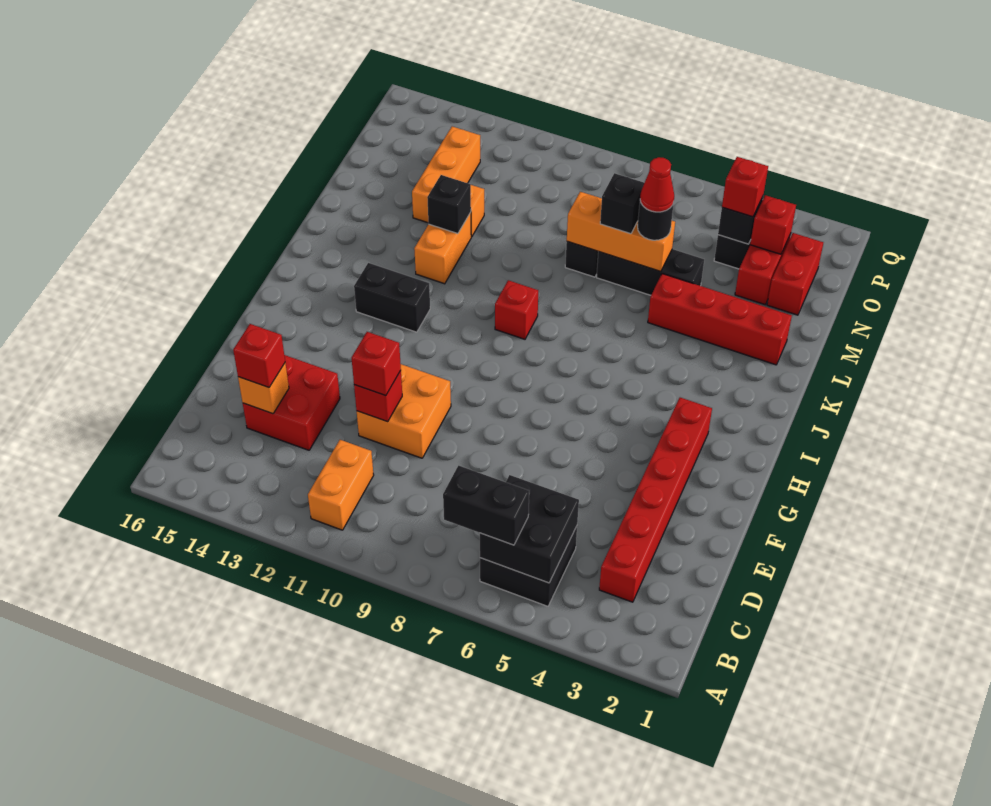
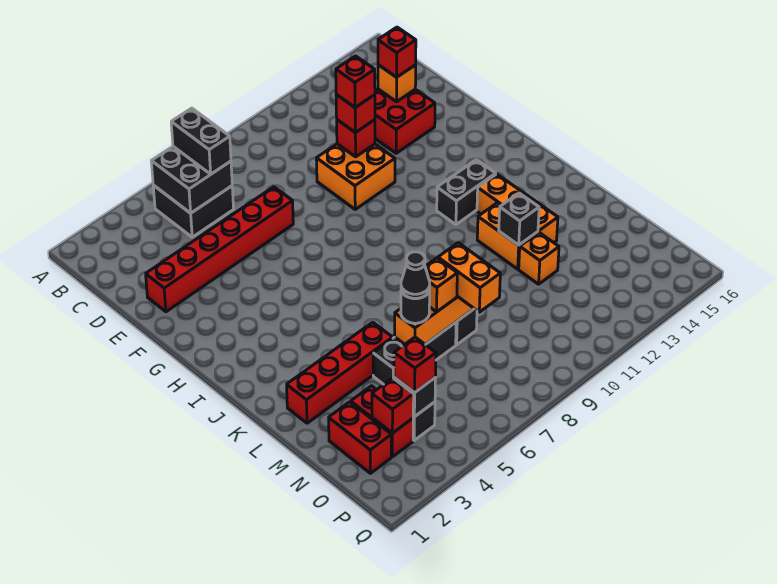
black brick B6:B7 level 3 -> black brick B6:C6 level 3
orange brick B11:C11 level 1 -> orange brick M8:N8 level 3
red brick C3:H3 level 1 -> red brick E2:E7 level 1
red brick J9 level 1 -> red brick E11 level 4
red cone M6 level 4 -> black cone M6 level 4
black brick M7 level 3 -> orange brick M7 level 3
orange brick M13:O13 level 1 -> orange brick J13:L13 level 1

